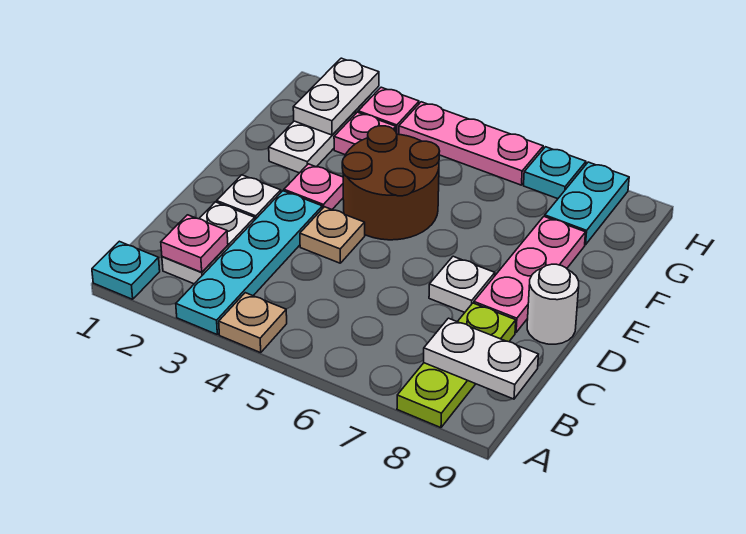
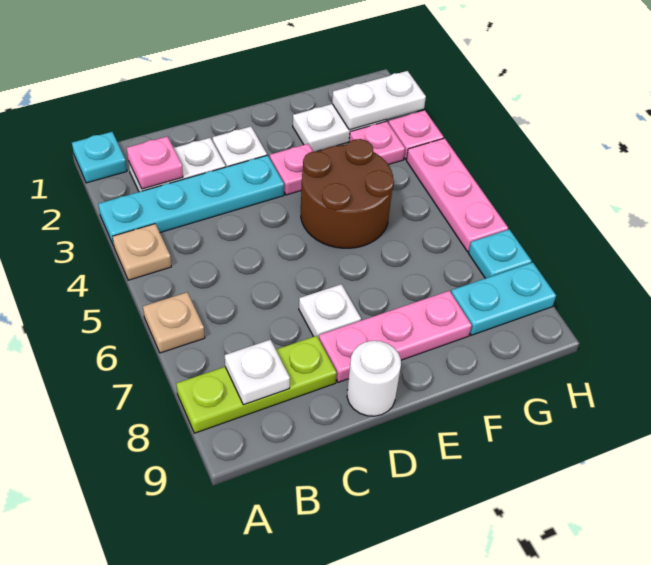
white plate B8:B9 level 2 -> white plate B8 level 2
tan plate D4 level 1 -> tan plate A6 level 1

